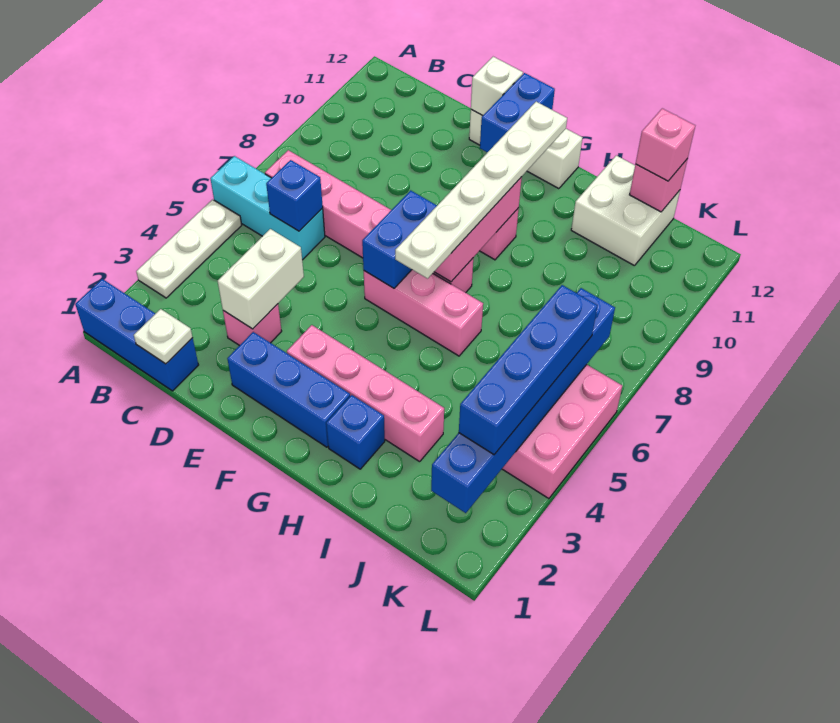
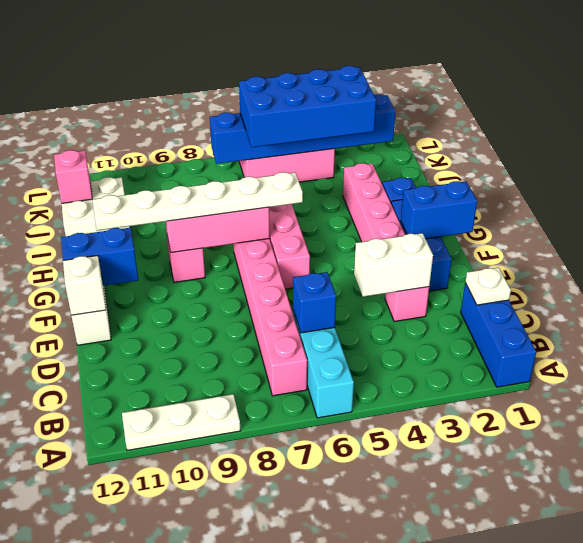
white plate A3:A5 level 1 -> white plate A9:A11 level 1
blue brick F6:F7 level 2 -> blue brick F1:F2 level 2
pink brick J12 level 3 -> none
blue brick K3:K6 level 3 -> blue brick J3:K6 level 3

